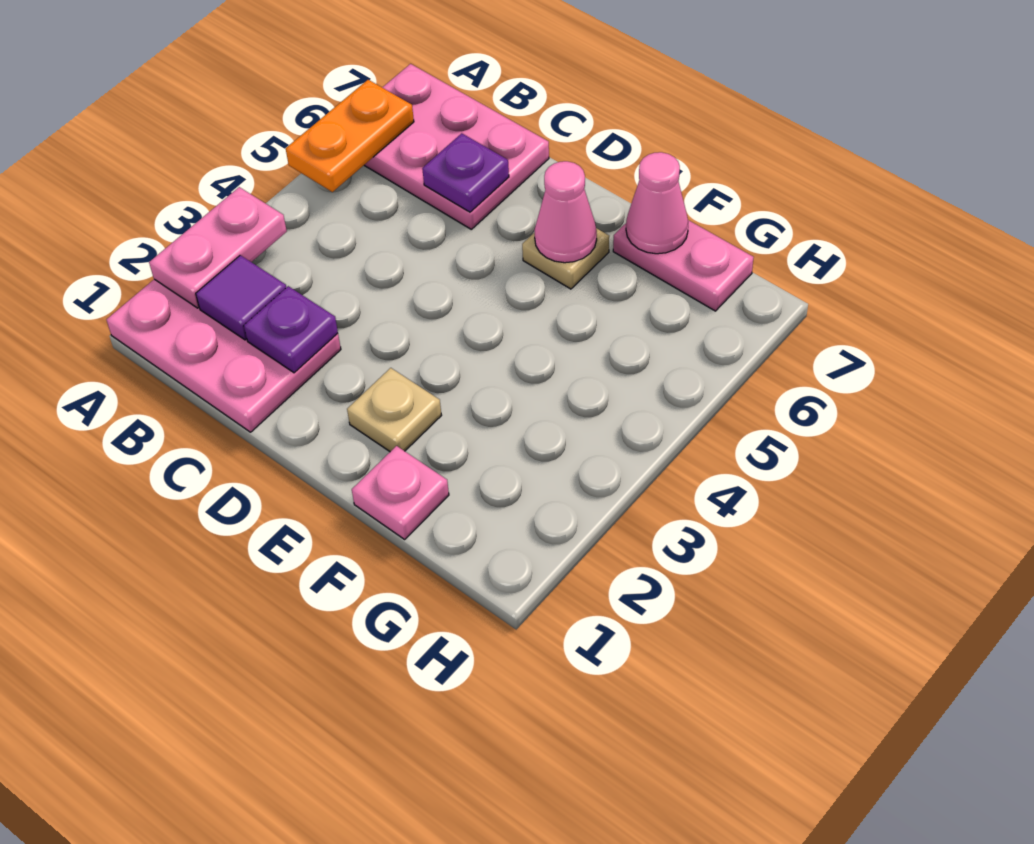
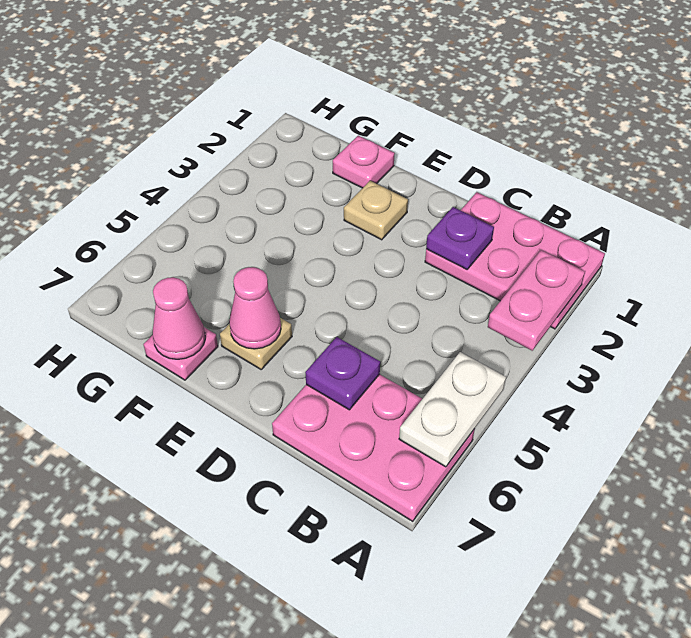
orange plate A5:A6 level 2 -> white plate A5:A6 level 2
purple tile B2 level 2 -> none
pink plate F7:G7 level 1 -> pink plate F7 level 1

